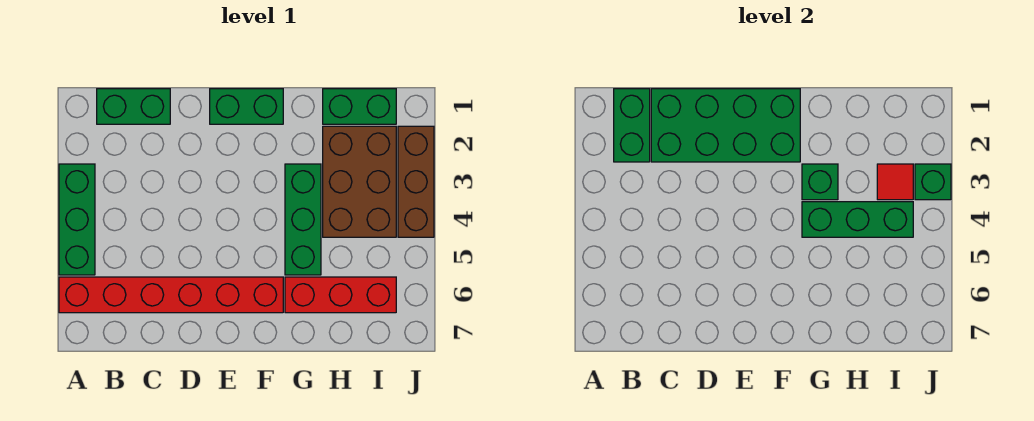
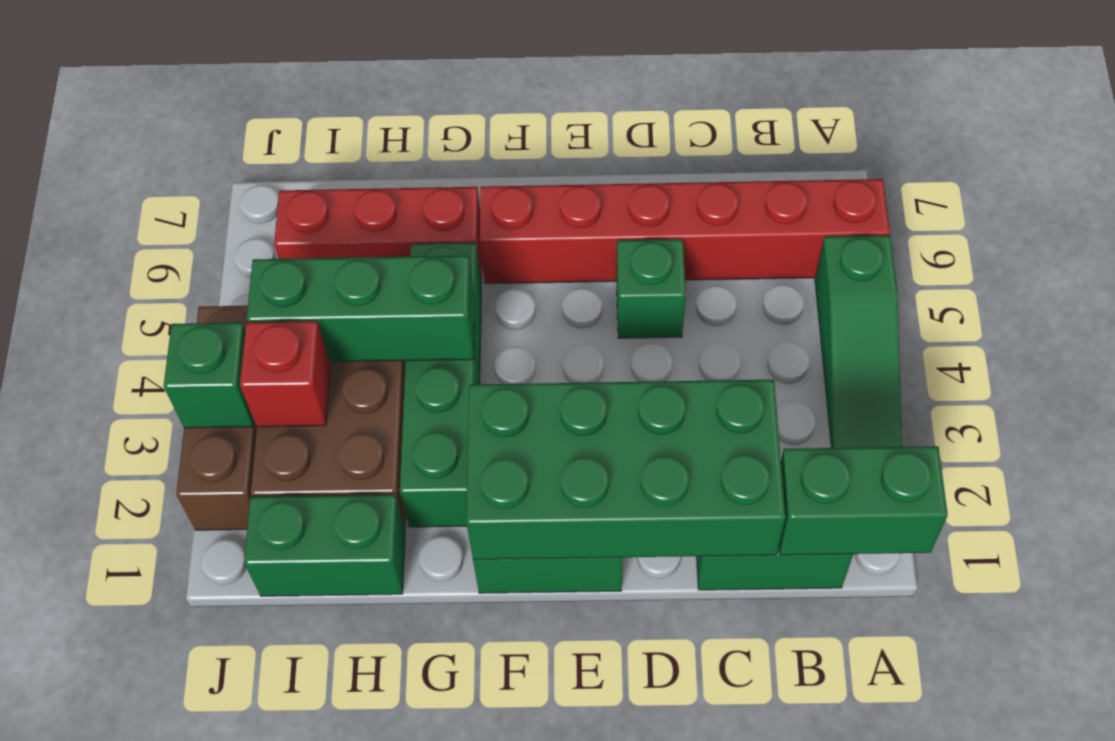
green brick A3:A5 level 1 -> green slope A3:A5 level 1 top 5
green brick B1:B2 level 2 -> green brick A1:B1 level 2
green brick G3:G5 level 1 -> green brick G2:G5 level 1
green brick G3 level 2 -> green brick D5 level 1
red tile I3 level 2 -> red brick I3 level 2

